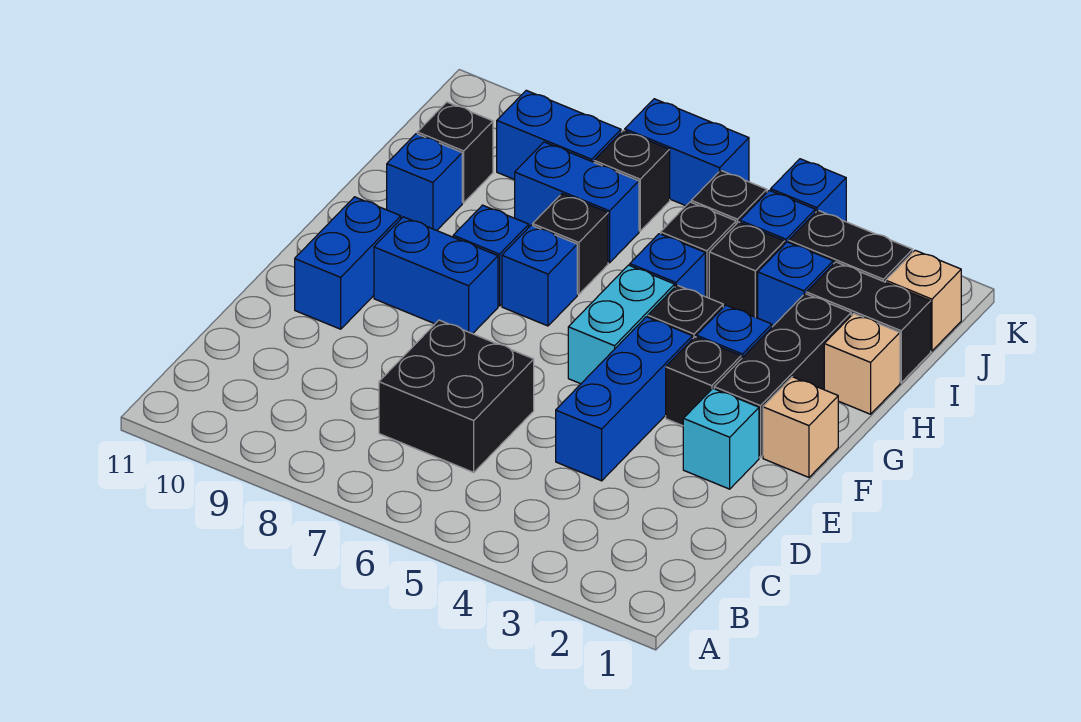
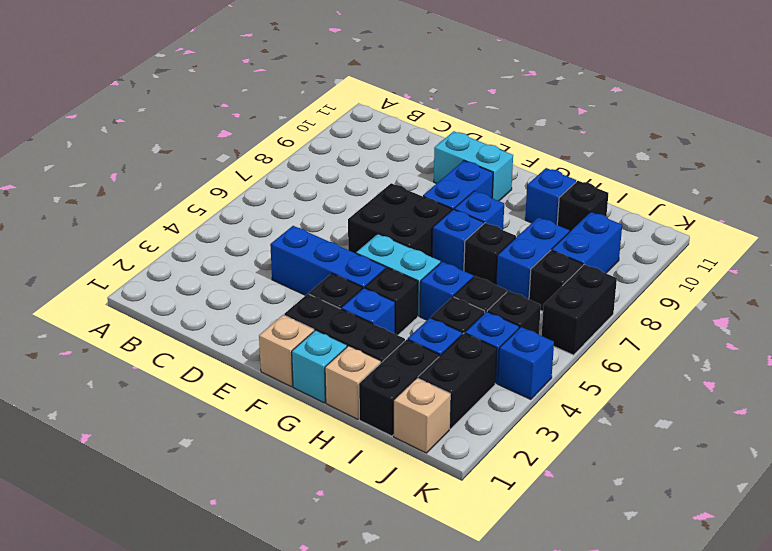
black brick C6:D7 level 1 -> black brick E6:F7 level 1
cyan brick E2 level 1 -> cyan brick G1 level 1
blue brick E10:F10 level 1 -> cyan brick E10:F10 level 1
blue brick K6:K7 level 1 -> black brick K6:K7 level 1

